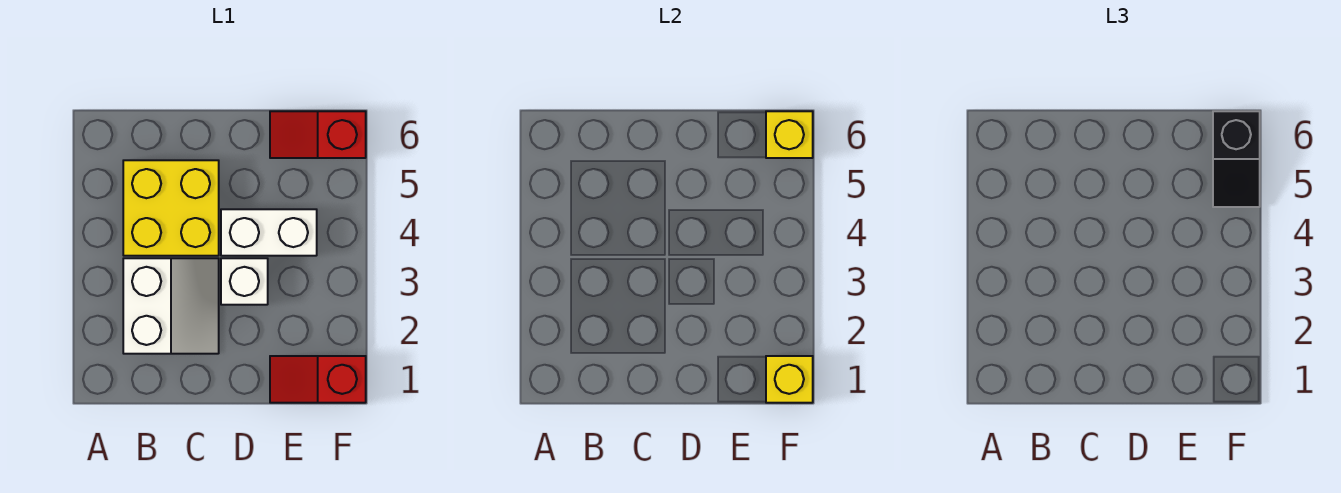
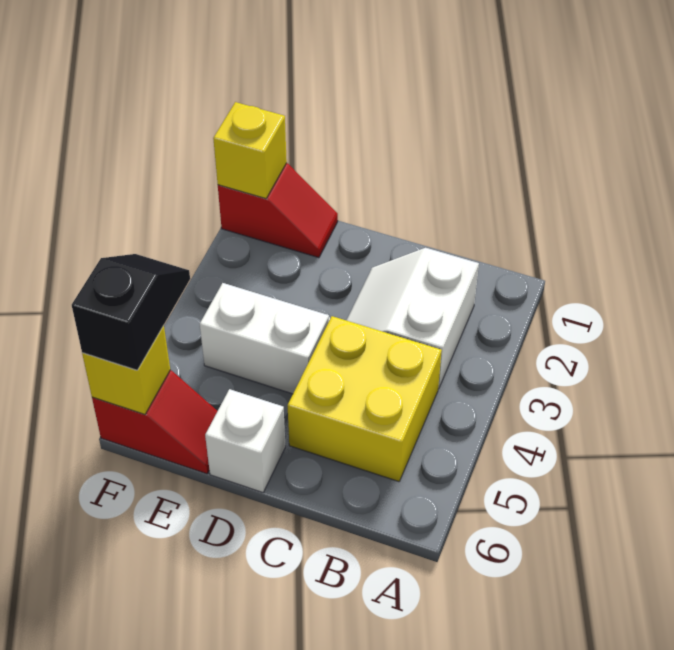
white brick D3 level 1 -> white brick D6 level 1

